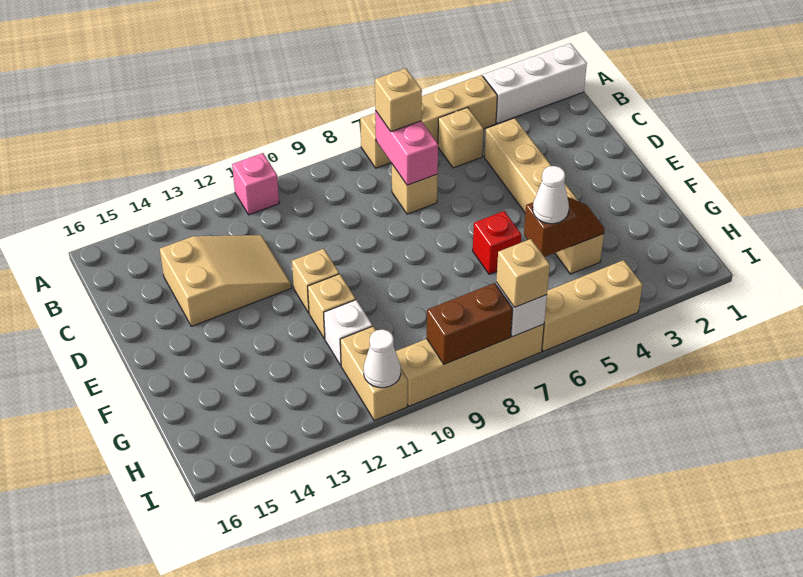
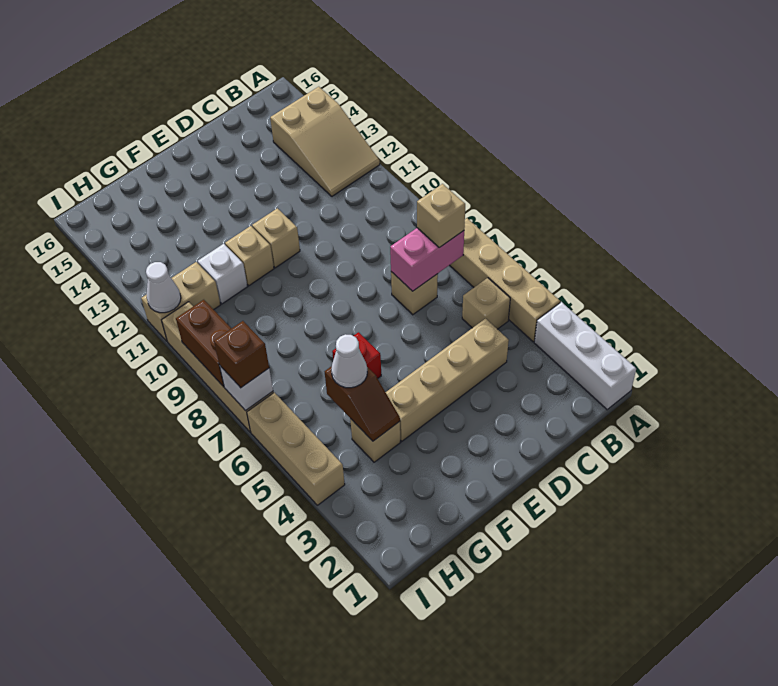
pink brick A11 level 1 -> none
tan slope C12:D14 level 1 top 14 -> tan slope A12:B14 level 1 top 14
tan brick I7 level 3 -> brown brick I7 level 3

